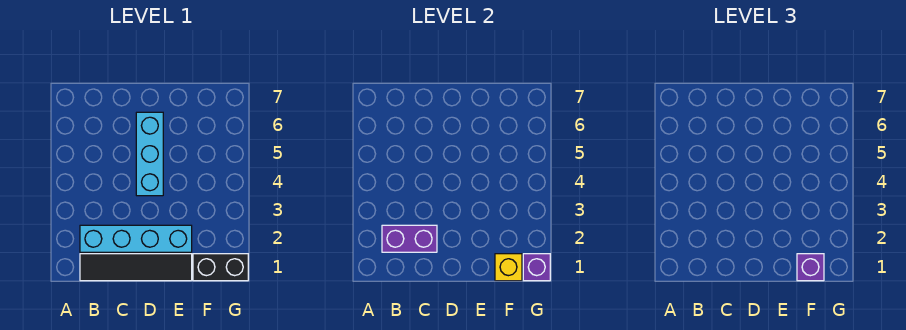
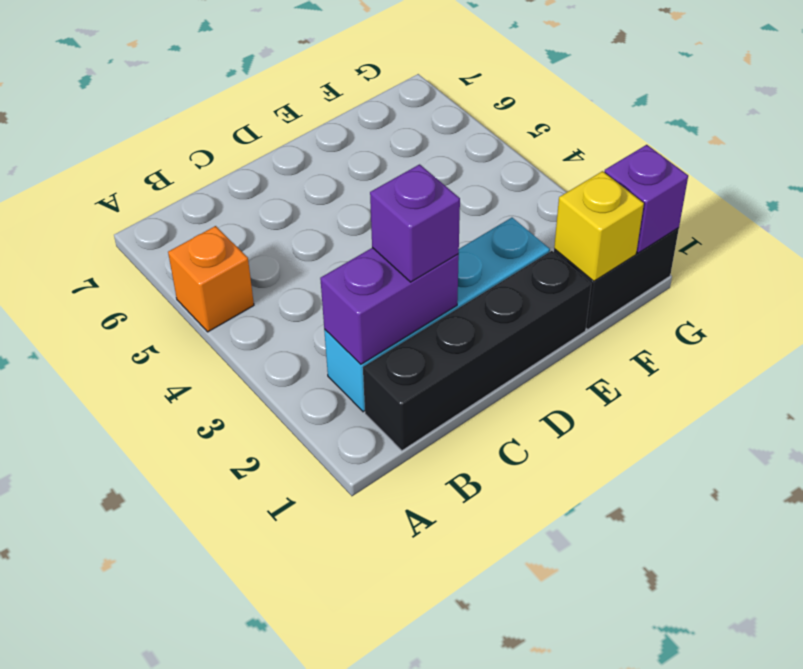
none -> orange brick A5 level 1
black tile B1:E1 level 1 -> black brick B1:E1 level 1
cyan brick D4:D6 level 1 -> none
purple brick F1 level 3 -> purple brick C2 level 3

